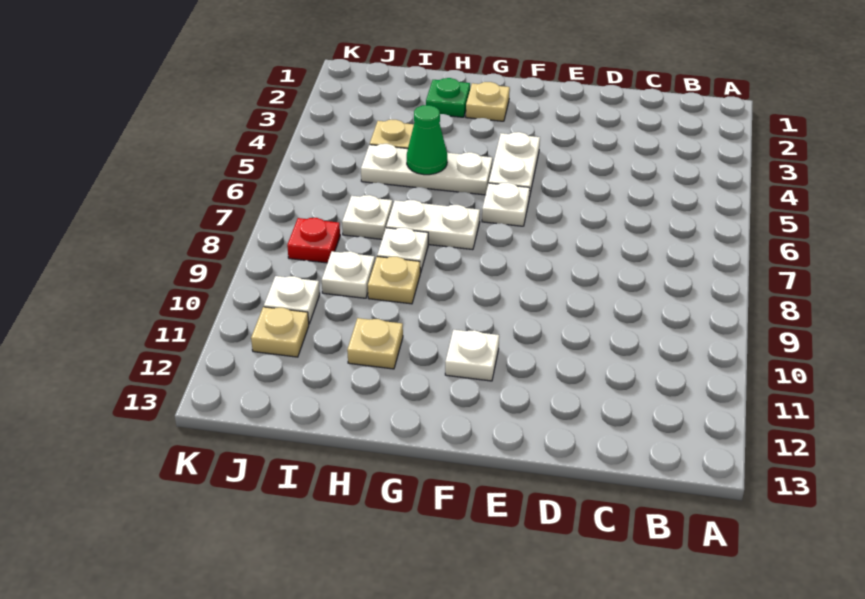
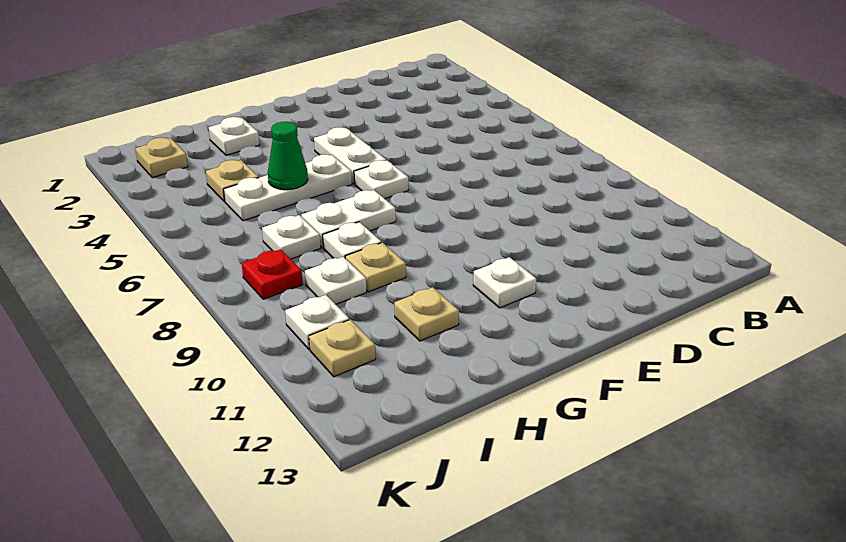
tan plate G2 level 1 -> tan plate J2 level 1
green plate H2 level 1 -> white plate H2 level 1

